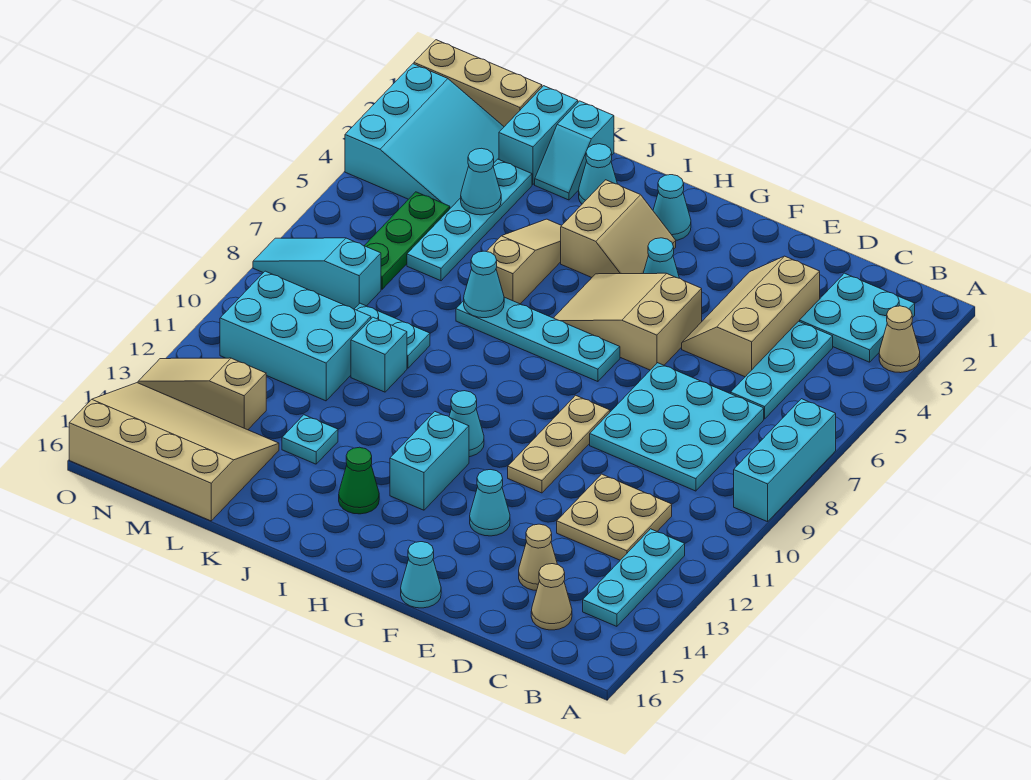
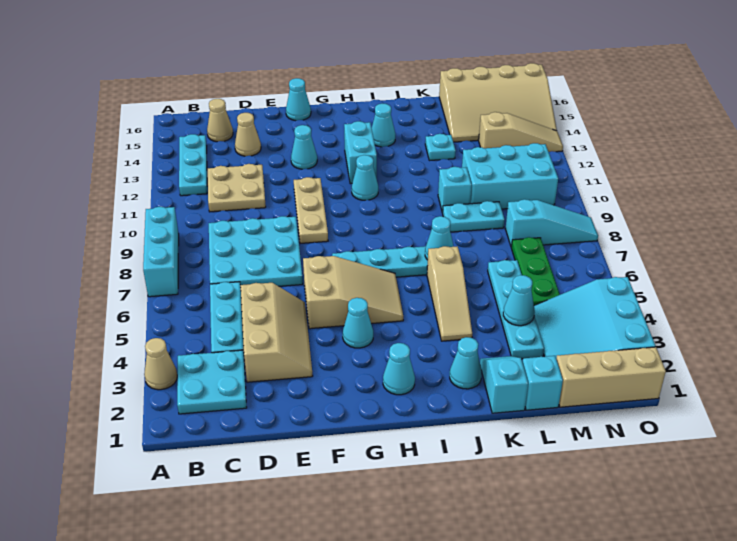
tan slope H3:I4 level 1 top I -> none
green cone I14 level 1 -> cyan cone I14 level 1
cyan brick L1:L2 level 1 -> cyan brick L1 level 1

